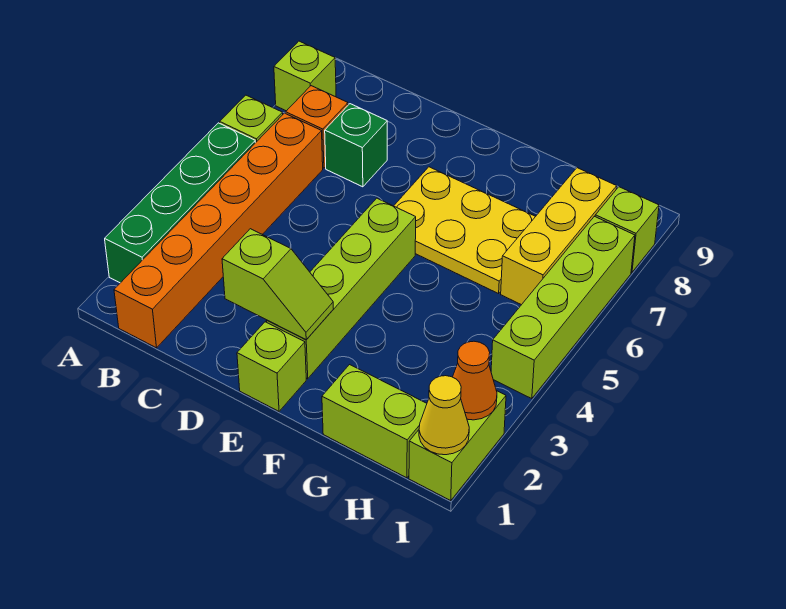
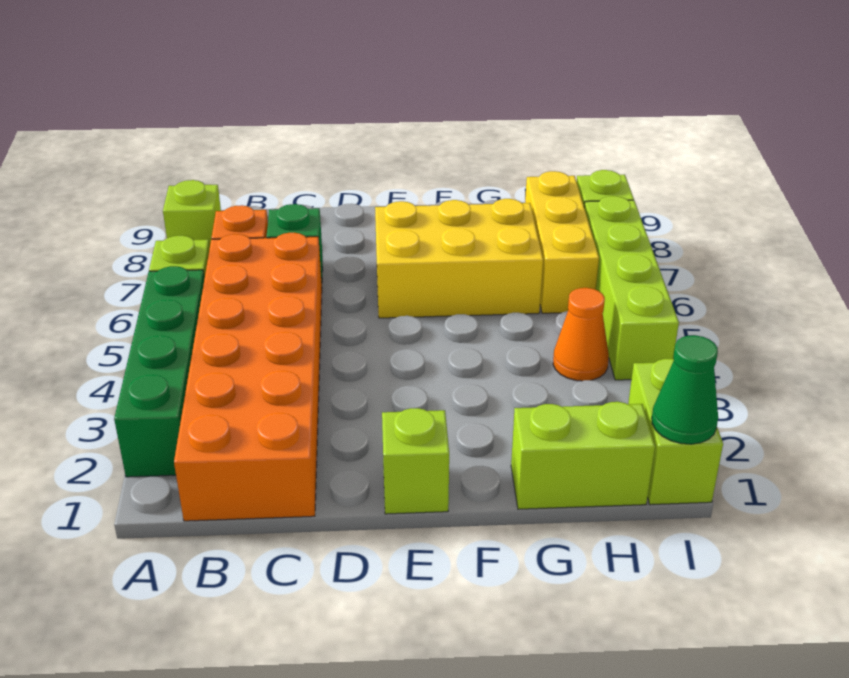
orange brick B1:B6 level 1 -> orange brick B1:C6 level 1
lime slope D2:E2 level 2 top D -> none
lime brick E2:E5 level 1 -> none
yellow plate E6:G7 level 1 -> yellow brick E6:G7 level 1
yellow cone I1 level 2 -> green cone I1 level 2
orange cone I2 level 2 -> orange cone H4 level 1

